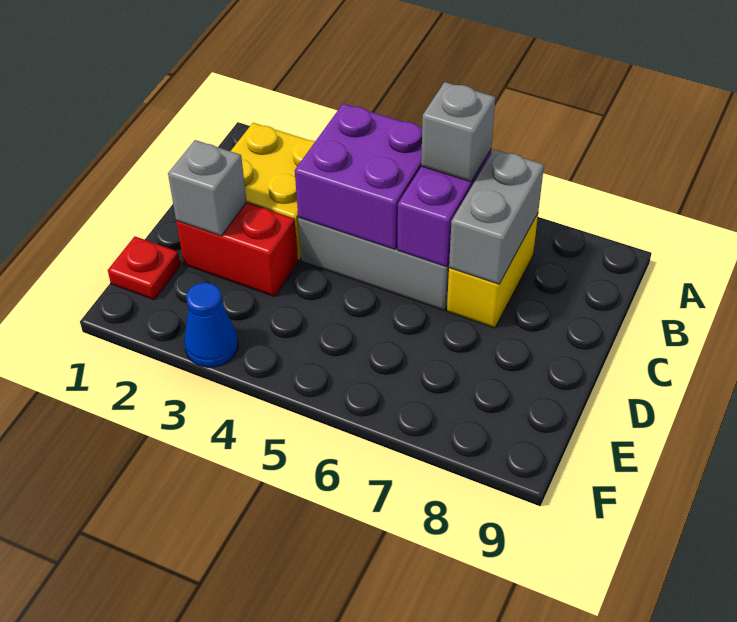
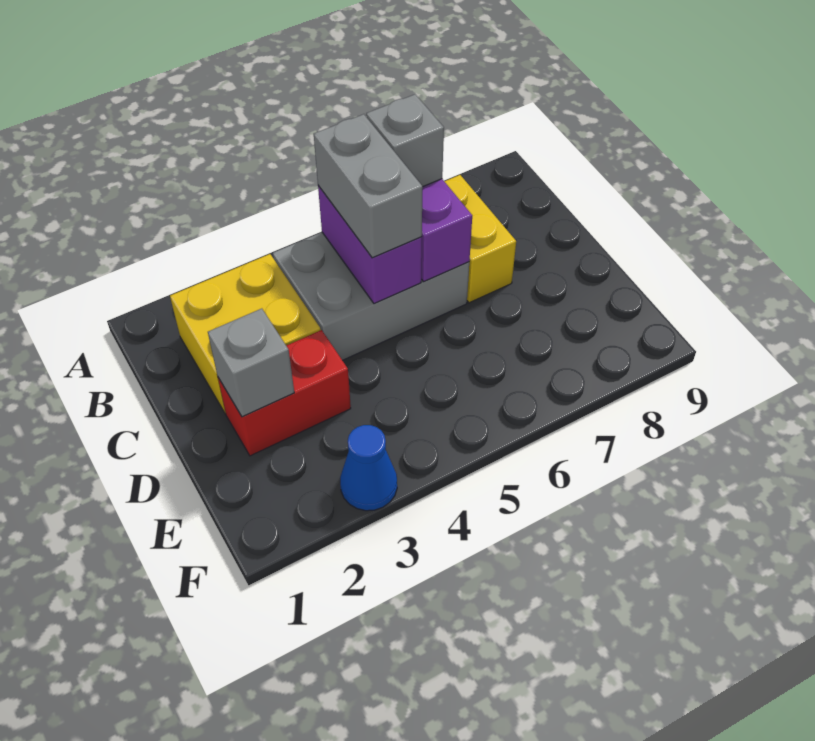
purple brick B4:C5 level 2 -> purple brick B5:C5 level 2
grey brick B7:C7 level 2 -> grey brick B5:C5 level 3
red plate E1 level 1 -> none

